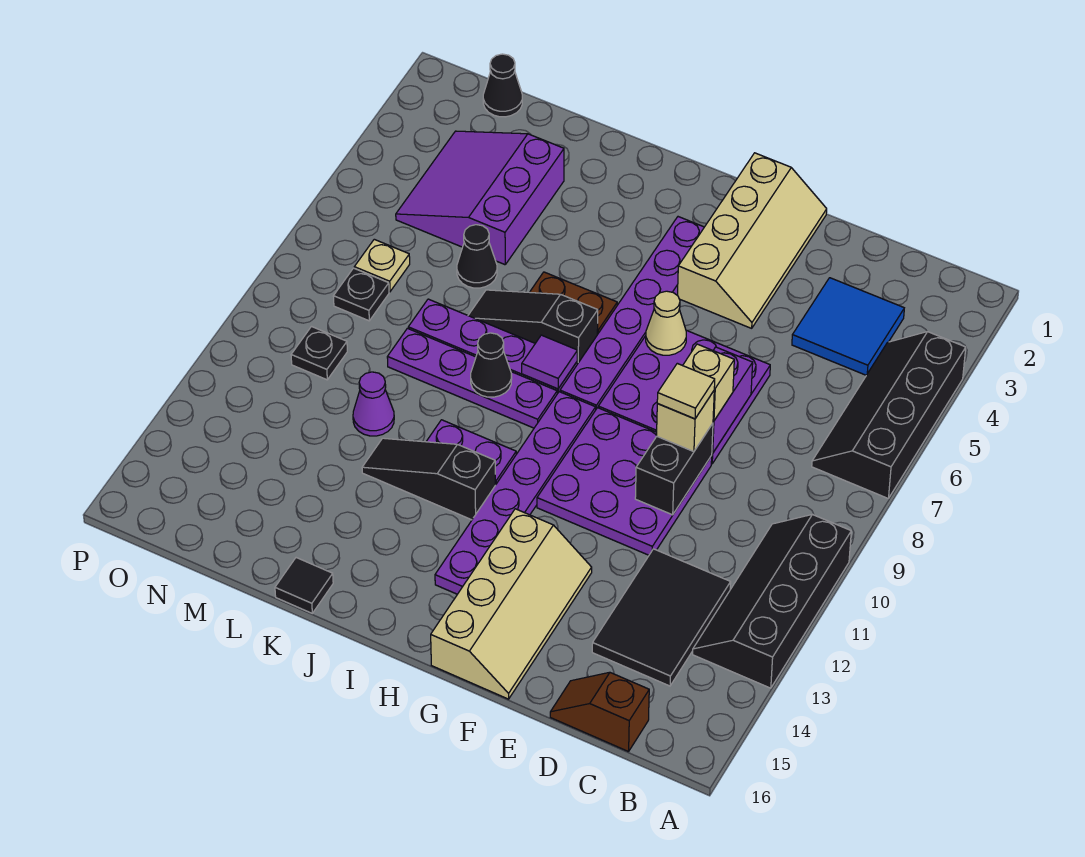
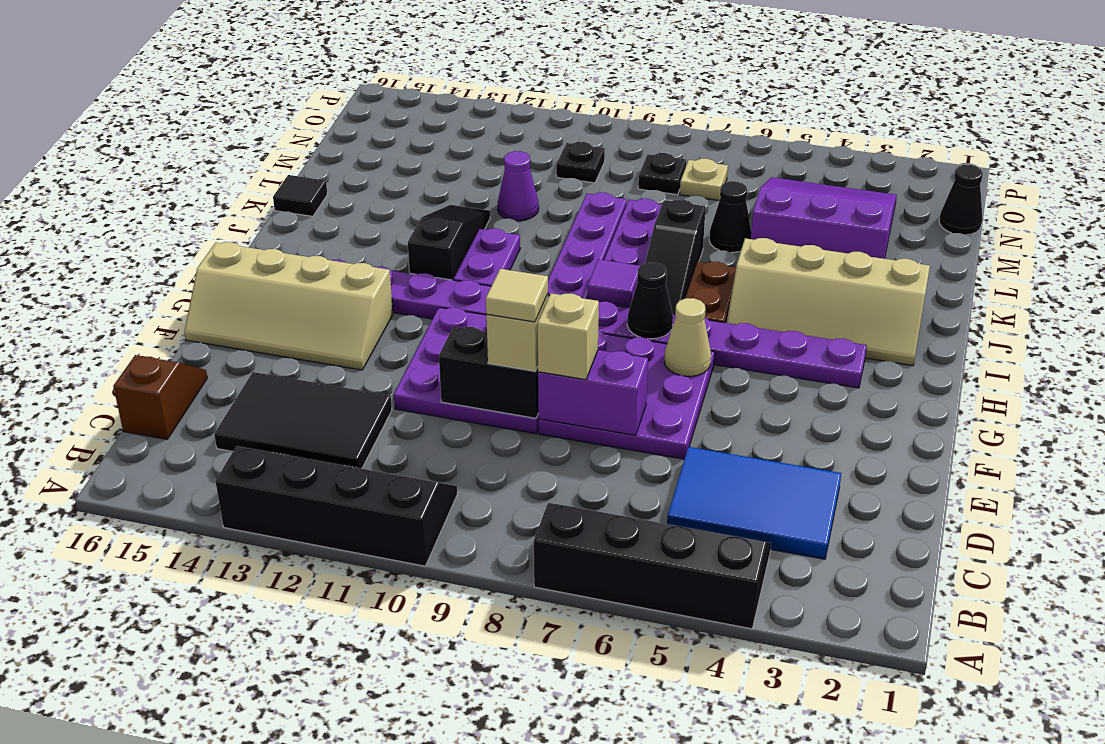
blue tile C3:D4 level 1 -> blue tile C3:D5 level 1
tan slope F1:G4 level 1 top G -> tan slope I2:J5 level 1 top J
black slope I7:K7 level 1 top I -> black slope I7:K7 level 1 top K
black cone J9 level 2 -> black cone H7 level 2

